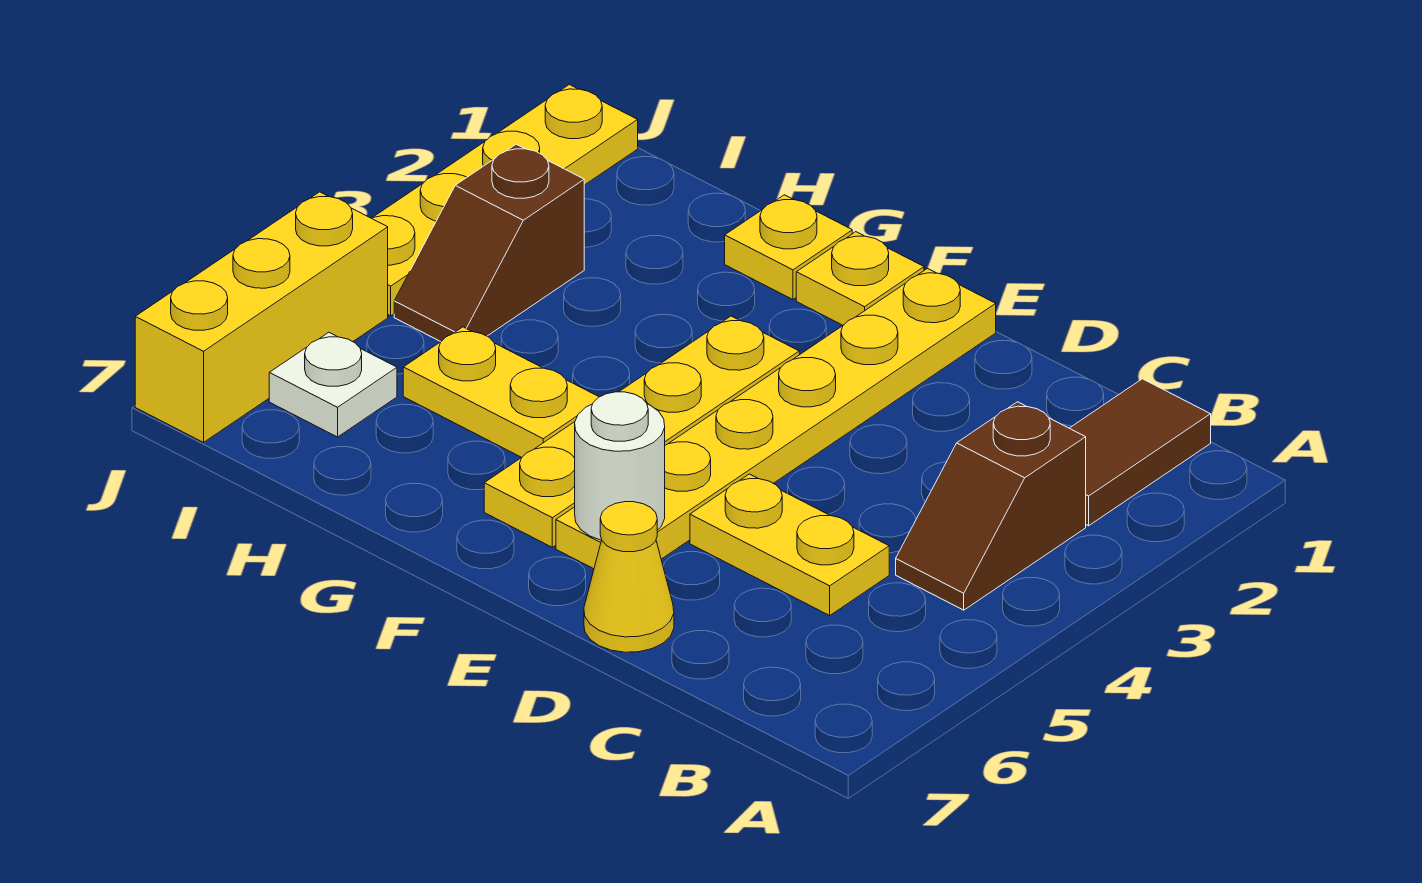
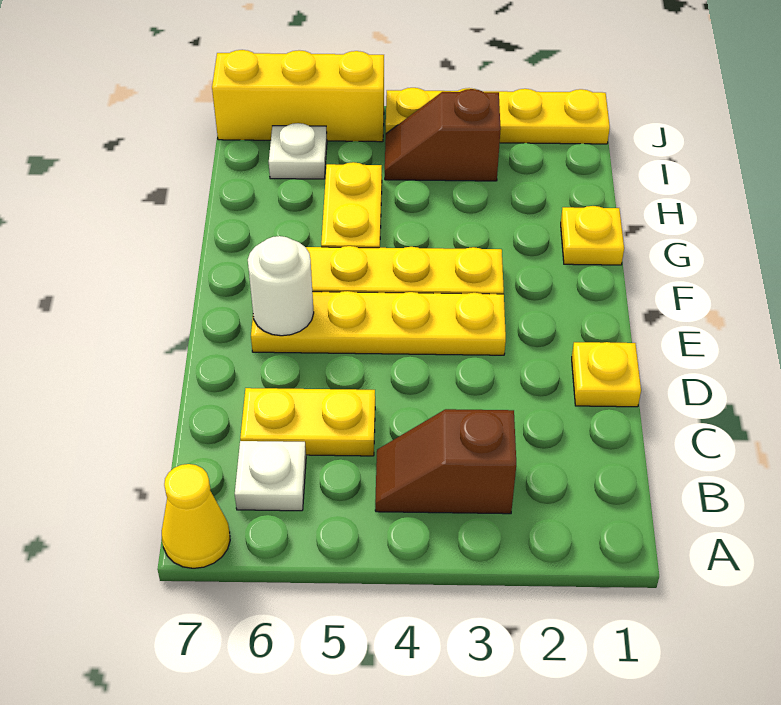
brown tile B1:B2 level 1 -> none
none -> white plate B6 level 1
yellow plate C5:D5 level 1 -> yellow plate C5:C6 level 1
yellow cone D7 level 1 -> yellow cone A7 level 1
yellow plate E1:E6 level 1 -> yellow plate E3:E6 level 1
yellow plate F1 level 1 -> yellow plate D1 level 1

